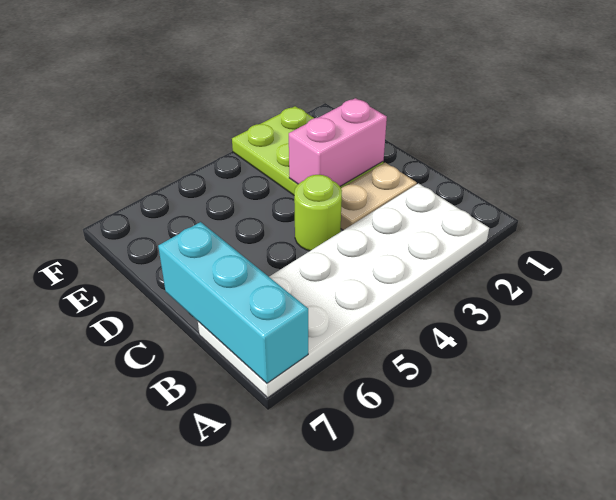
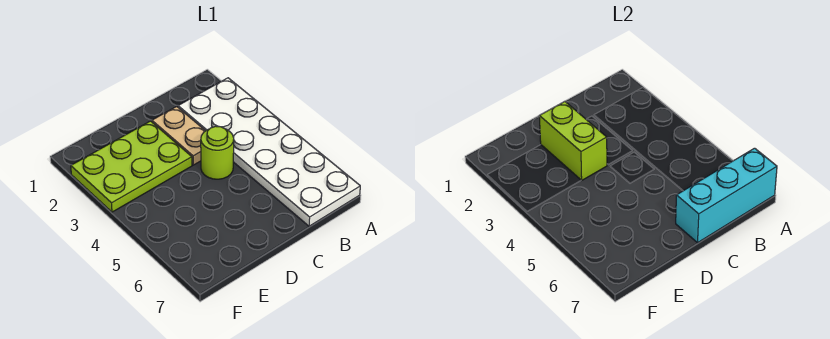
pink brick D2:D3 level 2 -> lime brick D2:D3 level 2

